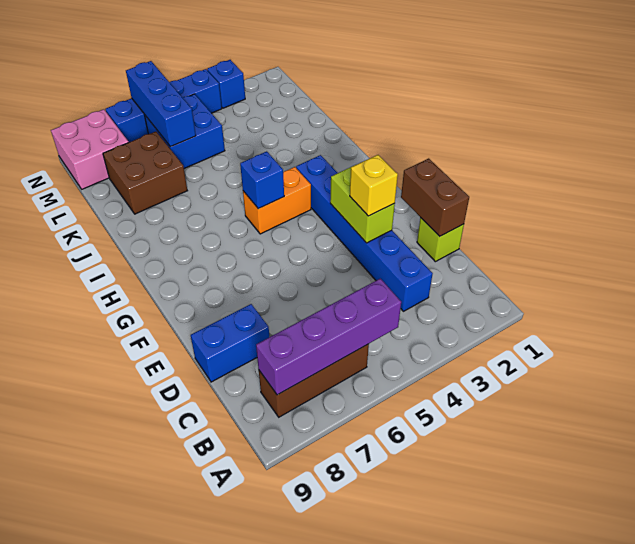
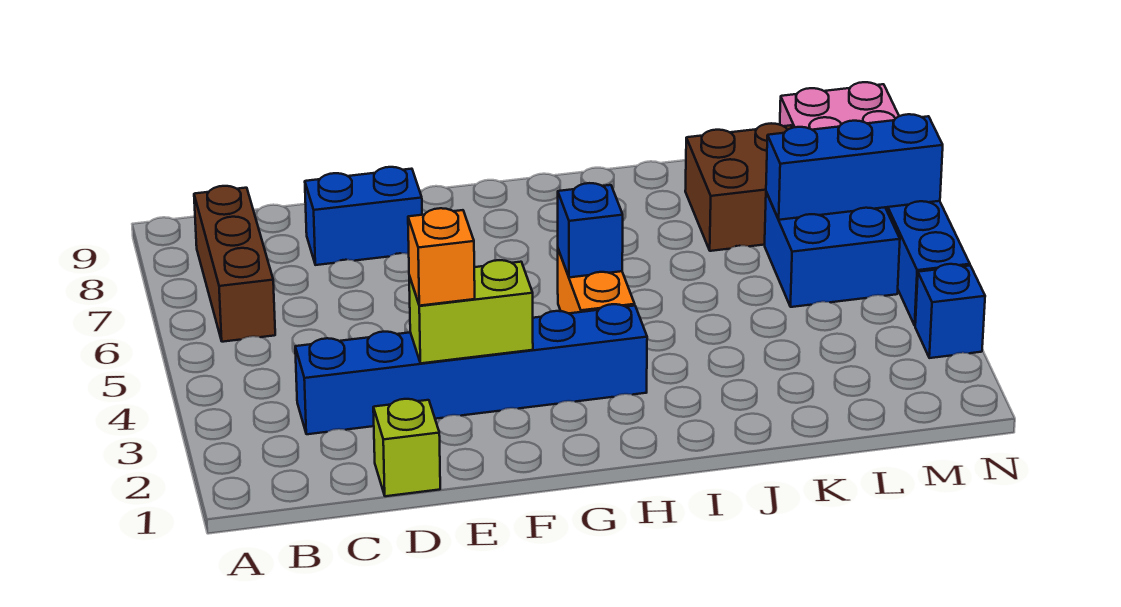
purple brick B5:B8 level 2 -> none
brown brick D1:E1 level 2 -> none
blue brick D8:D9 level 1 -> blue brick D8:E8 level 1
yellow brick E3 level 3 -> orange brick E3 level 3

